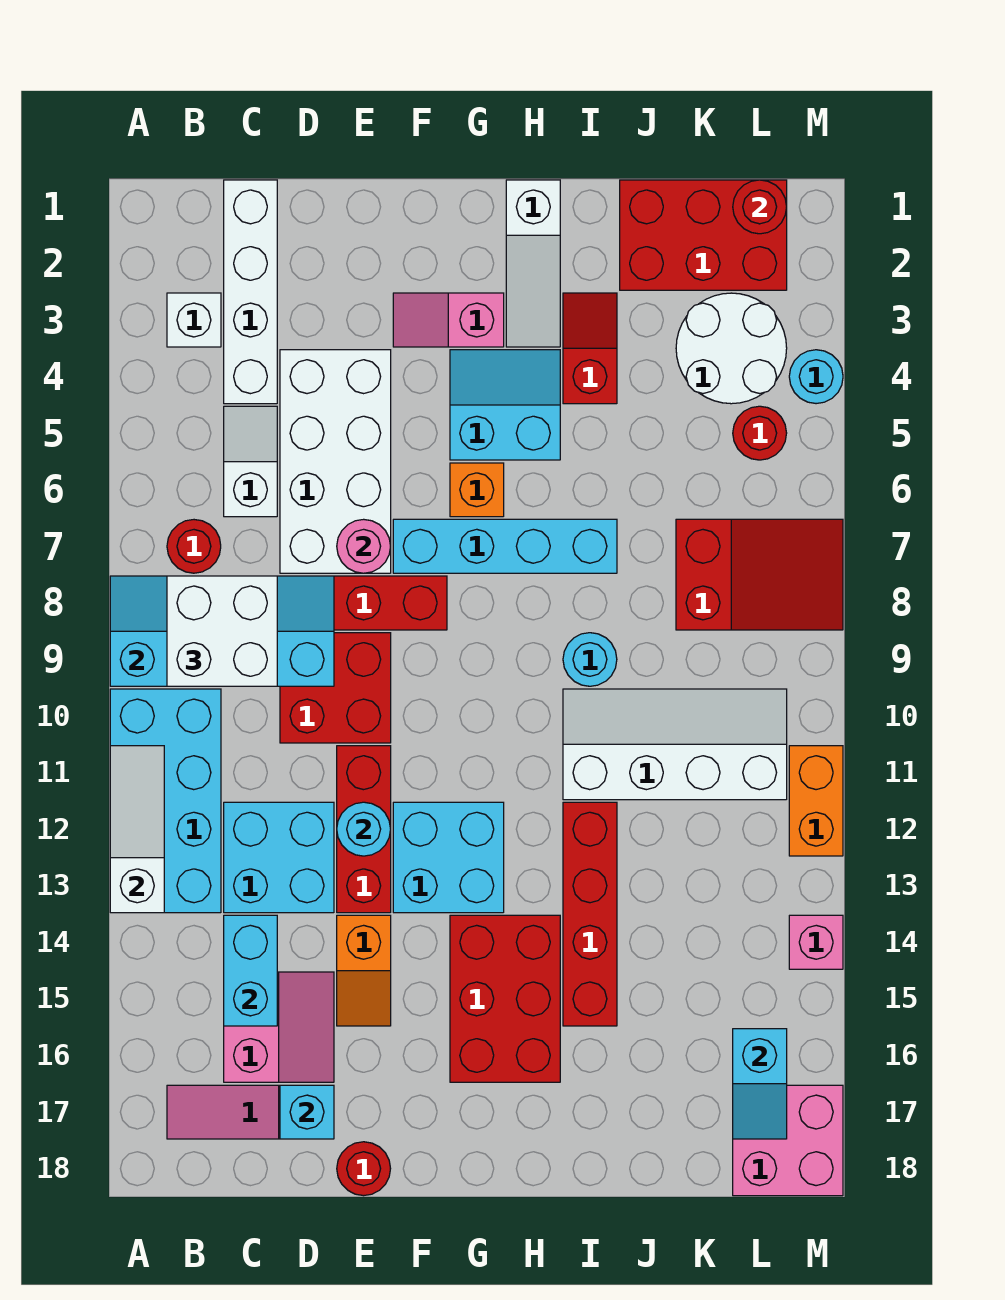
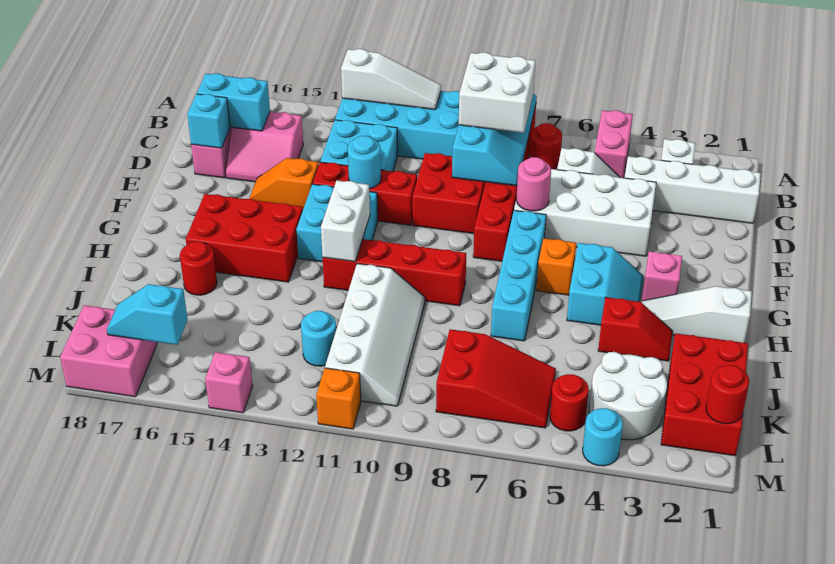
none -> pink brick A5:B5 level 1
cyan brick C14:C15 level 2 -> cyan brick C16:C17 level 2
red round brick E18 level 1 -> red round brick I16 level 1
none -> white brick G12:H12 level 2
cyan round brick I9 level 1 -> cyan round brick K12 level 1
red brick I12:I15 level 1 -> red brick H9:H12 level 1
red slope K7:M8 level 1 top K -> red slope K6:L8 level 1 top 8
orange brick M11:M12 level 1 -> orange brick M11 level 1

